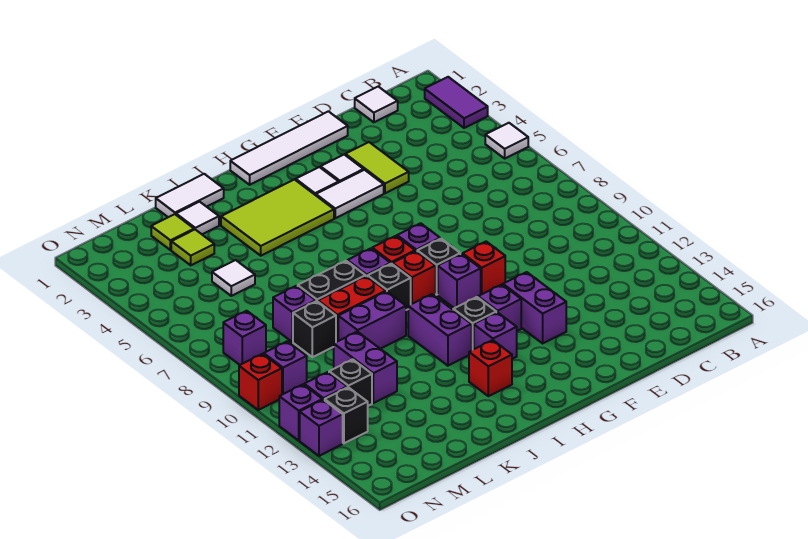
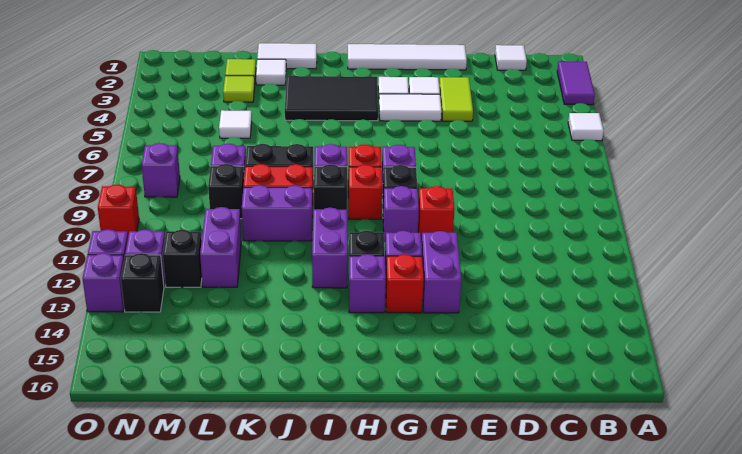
lime tile H3:J4 level 1 -> black tile H3:J4 level 1
red brick I14 level 1 -> red brick G13 level 1
purple brick N10 level 1 -> none

